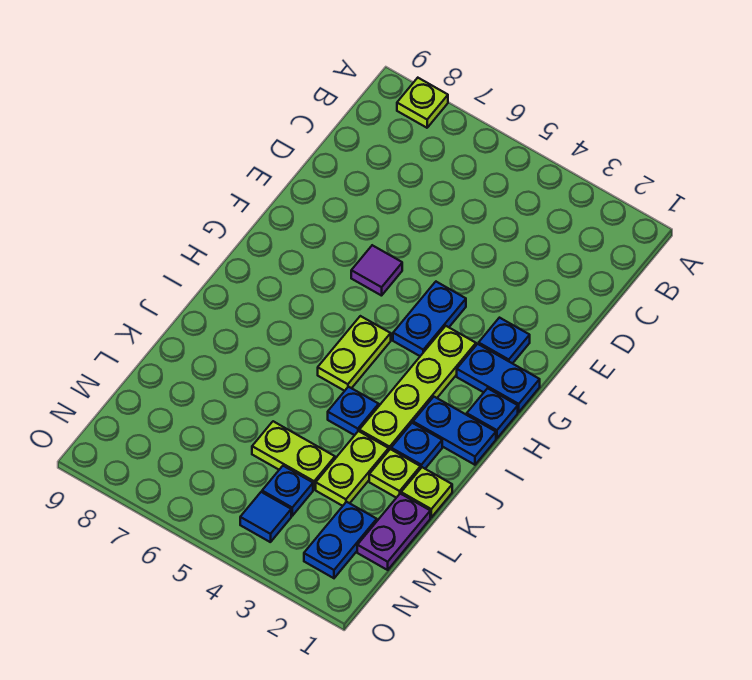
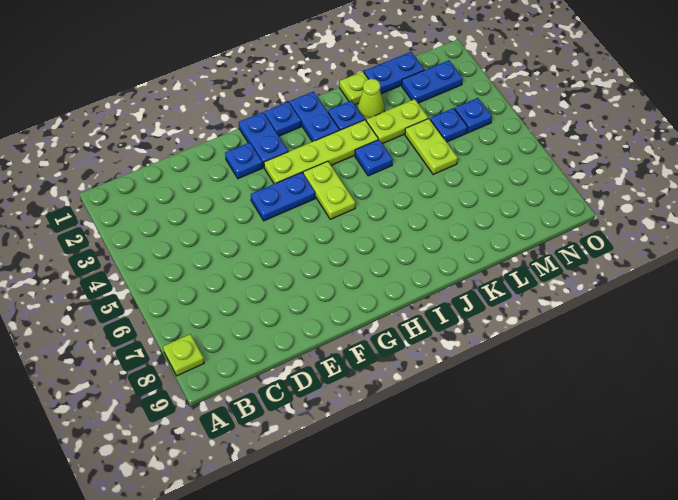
purple tile F6 level 1 -> none
lime plate H5:I5 level 1 -> lime plate H4:H5 level 1
lime plate K2 level 1 -> lime cone K2 level 1
purple plate L1:M1 level 1 -> blue plate L1:M1 level 1
blue tile N4 level 1 -> blue plate N4 level 1

